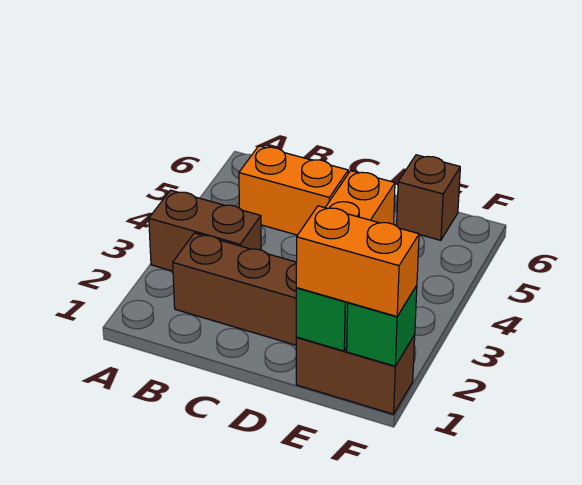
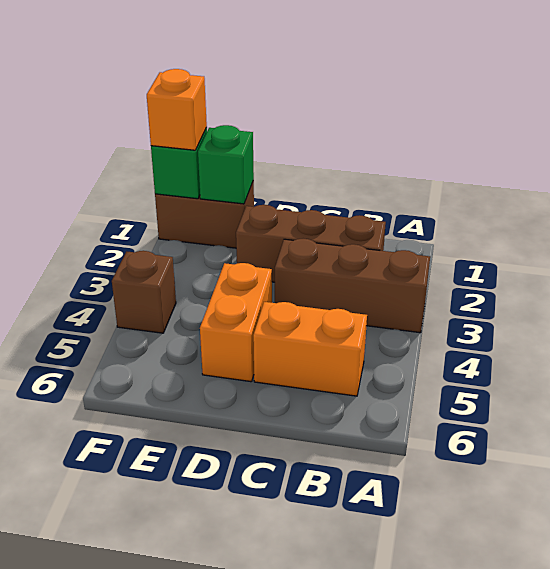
brown brick A3:B3 level 1 -> brown brick A3:C3 level 1
orange brick E1:F1 level 3 -> orange brick F1 level 3
brown brick E6 level 1 -> brown brick F4 level 1

